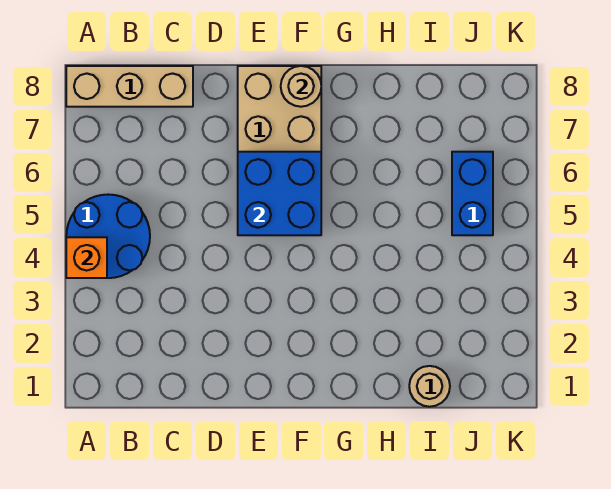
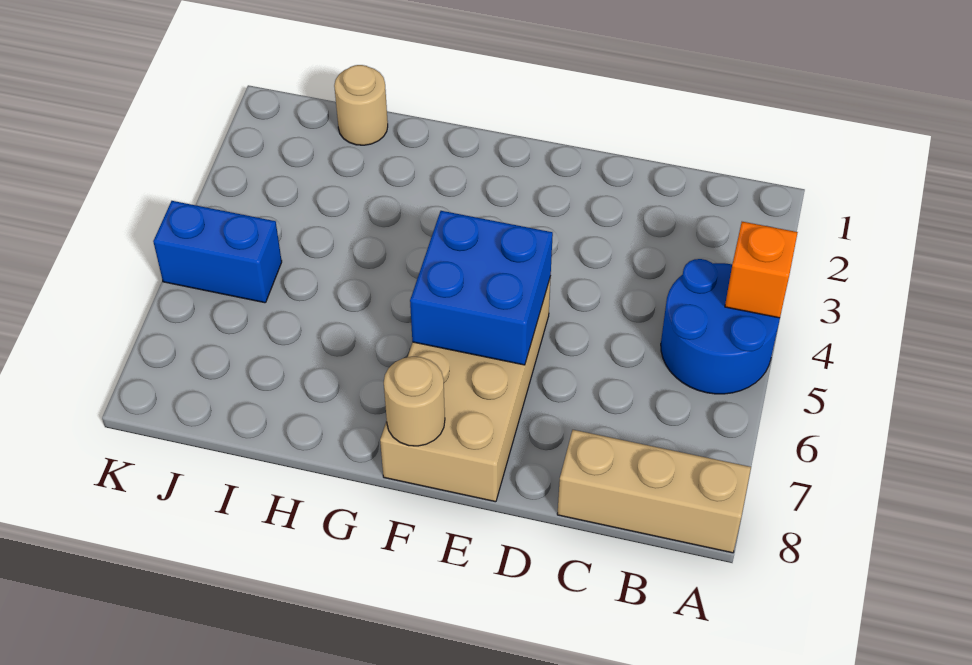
blue brick J5:J6 level 1 -> blue brick J5:K5 level 1

